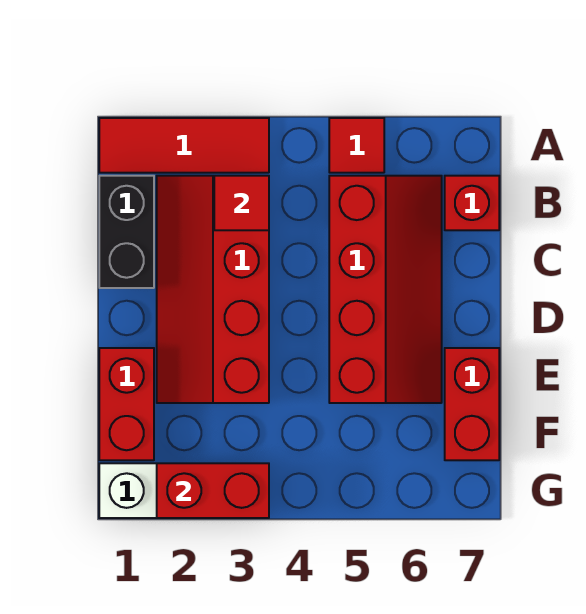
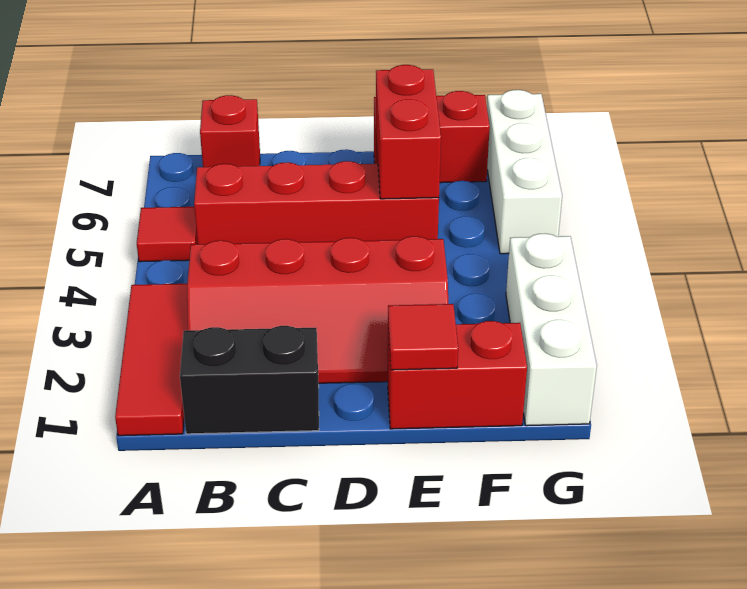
red tile B3 level 2 -> red tile E1 level 2
red brick G2:G3 level 2 -> red brick E5:E6 level 2
none -> white brick G5:G7 level 1

